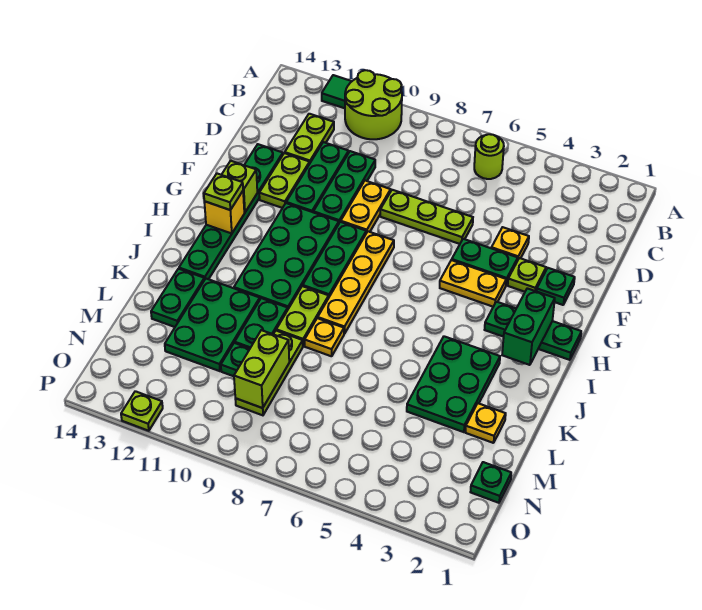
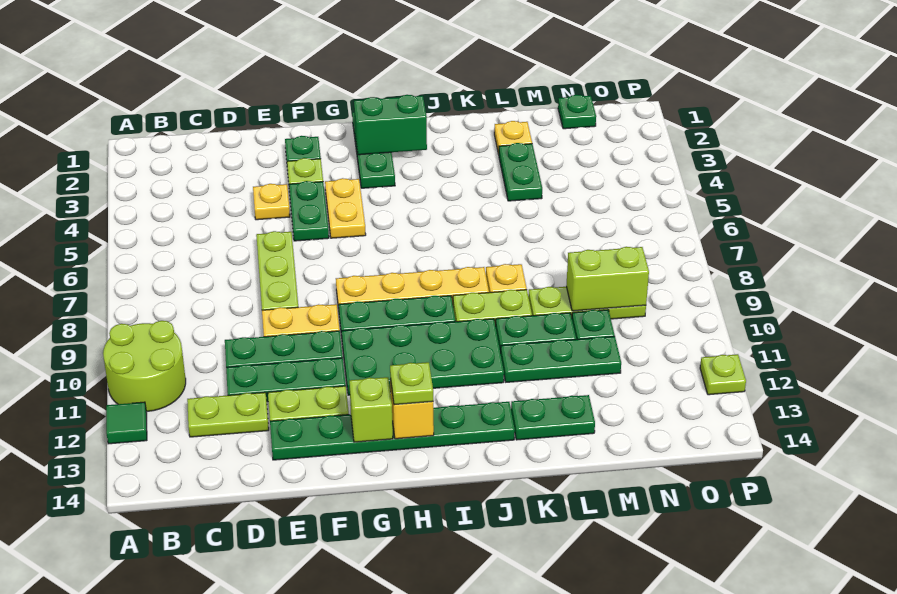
lime round brick B6 level 1 -> none
green plate J3:L4 level 1 -> green plate L3:L4 level 1
green plate K11:M12 level 1 -> green plate K11:M11 level 1

